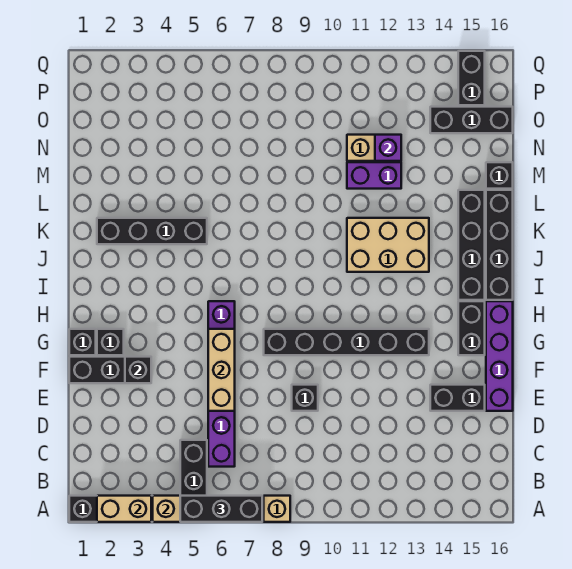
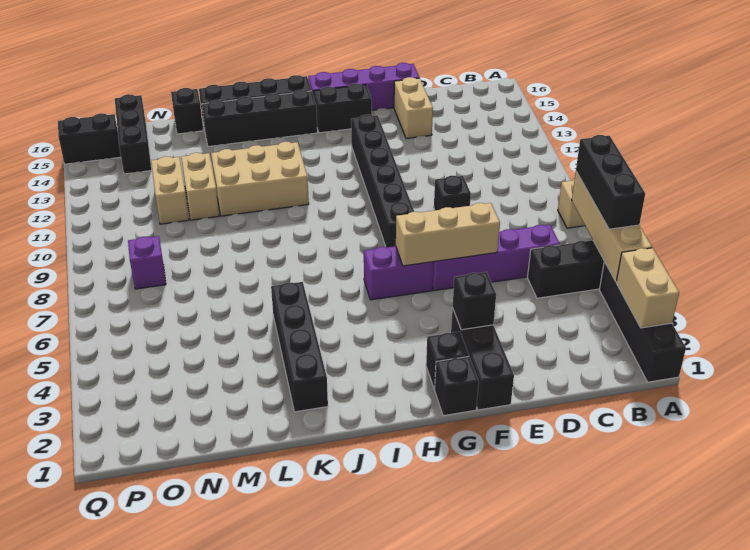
black brick E14:E15 level 1 -> tan brick E14:E15 level 1
tan brick J11:K13 level 1 -> tan brick J11:L12 level 1
purple brick M11:M12 level 1 -> tan brick M11:M12 level 1
purple brick N12 level 2 -> purple brick O8 level 1

